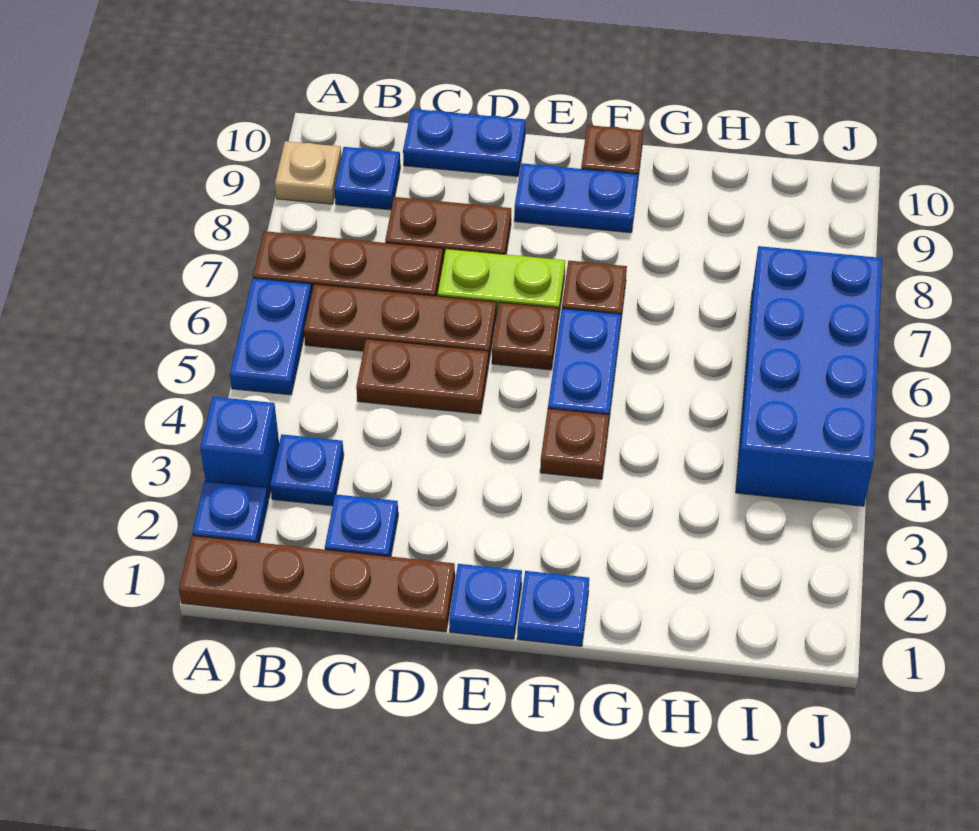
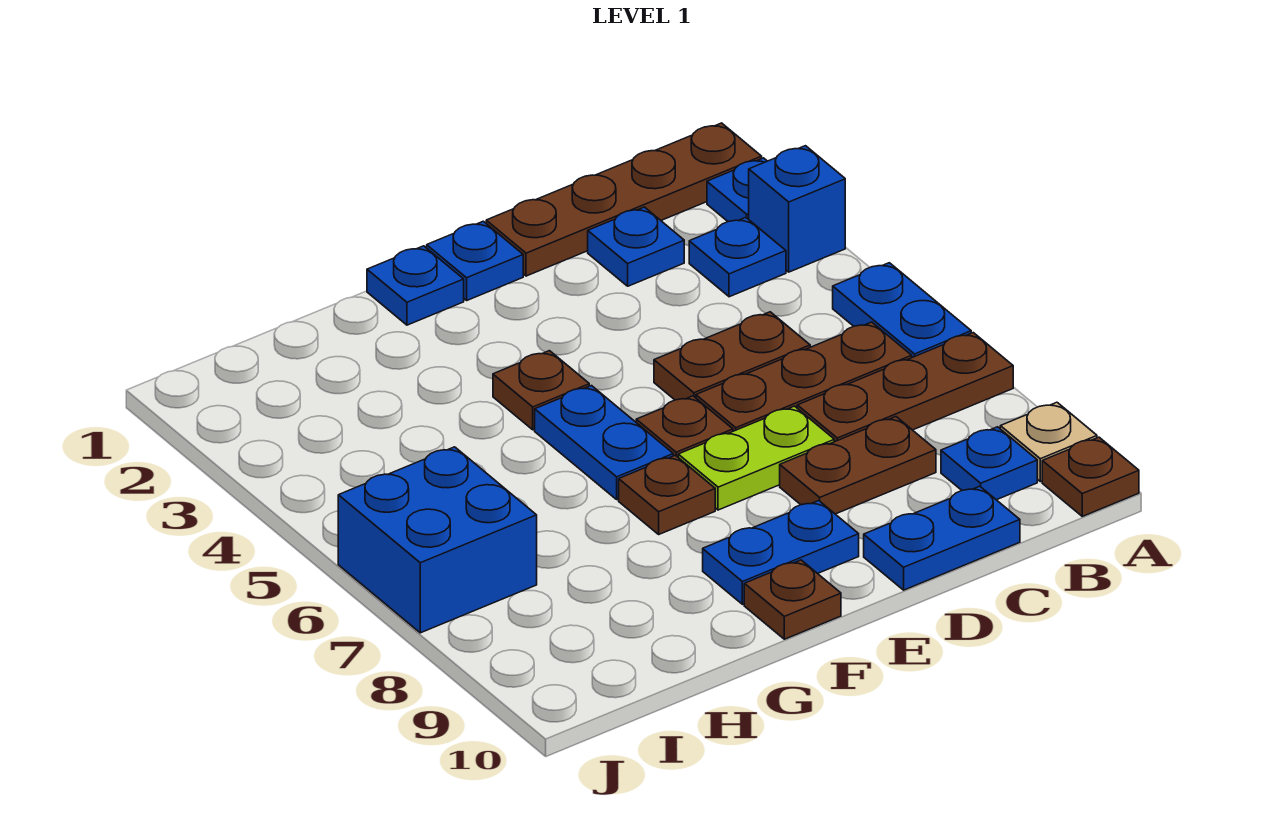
none -> brown plate A10 level 1
blue brick I4:J7 level 1 -> blue brick I6:J7 level 1

